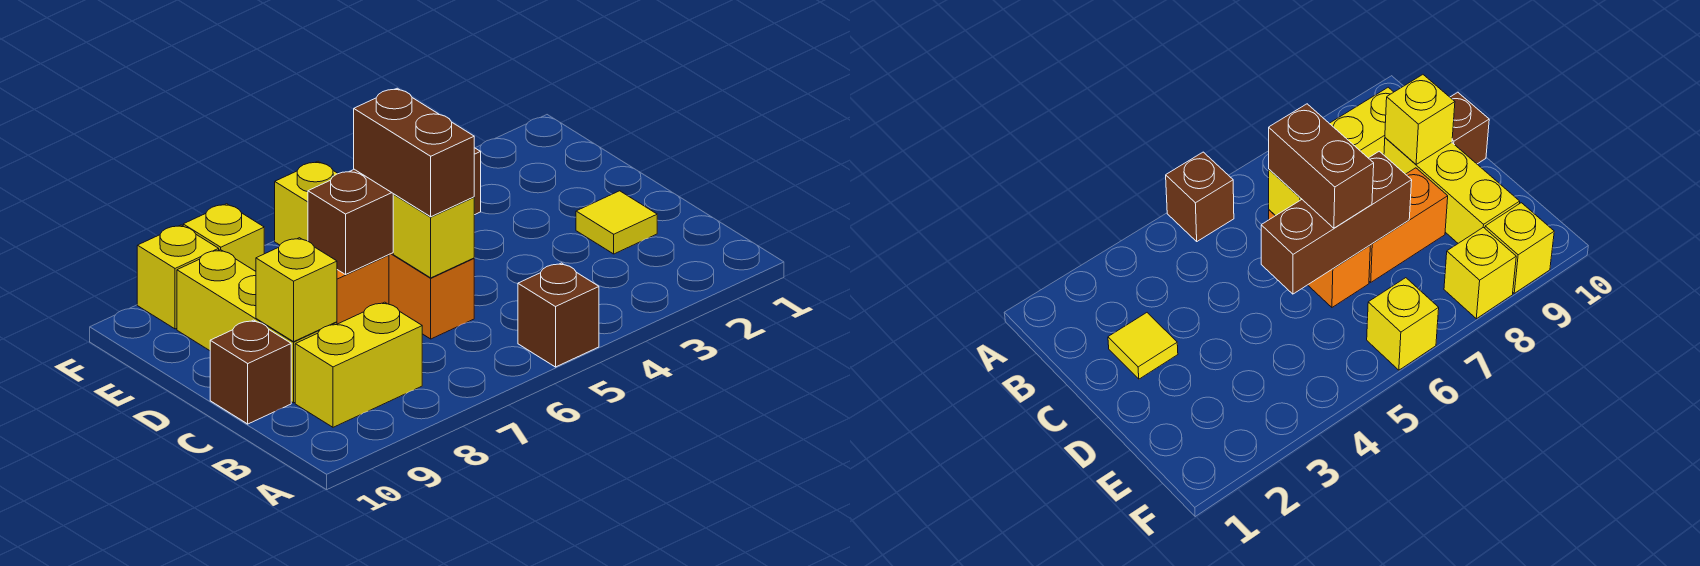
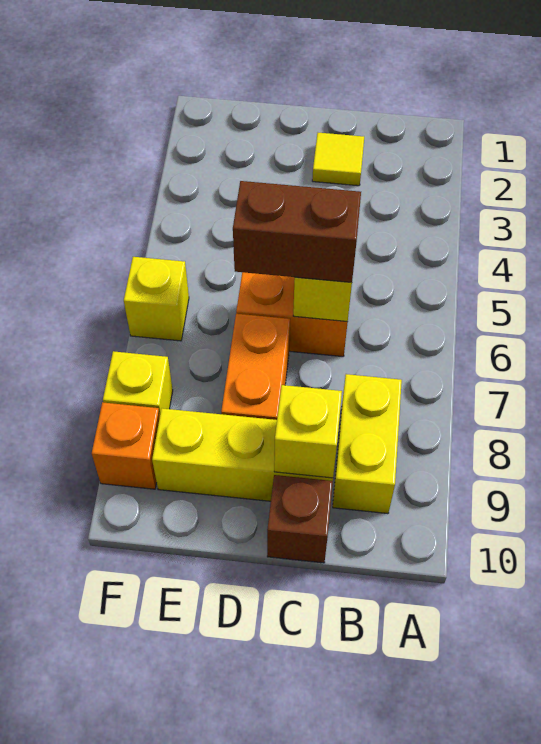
brown brick A5 level 1 -> none
brown brick D5:D7 level 2 -> none
yellow brick F9 level 1 -> orange brick F9 level 1

